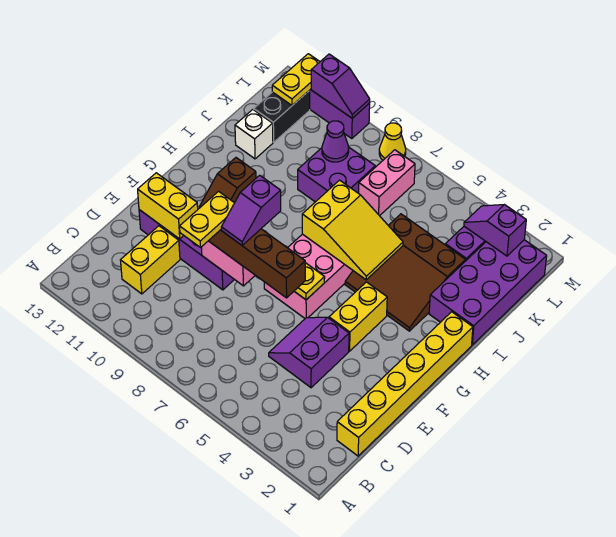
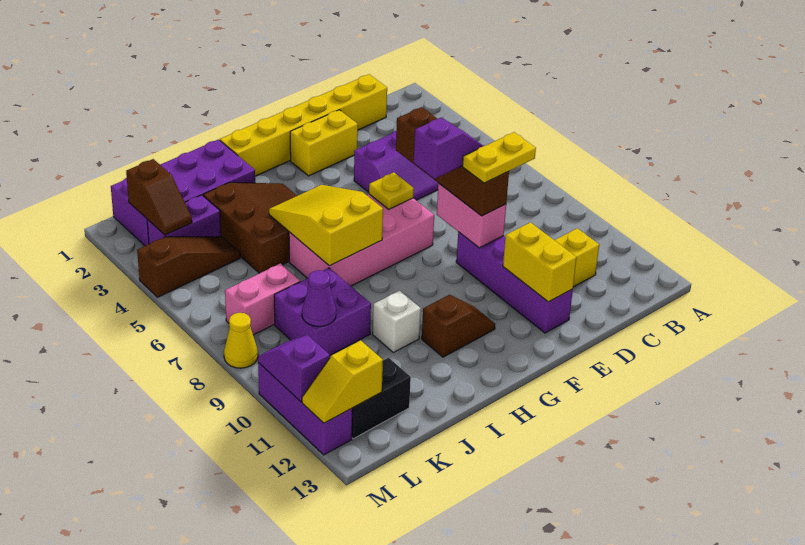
yellow brick F4:G4 level 1 -> yellow brick E2:F2 level 1
white brick J12 level 1 -> white brick I10 level 1
none -> brown slope K4:M4 level 1 top M
purple slope L2:L3 level 2 top 2 -> brown slope L2:L3 level 2 top 2
yellow plate L12:M12 level 2 -> yellow slope L12:M12 level 2 top L

